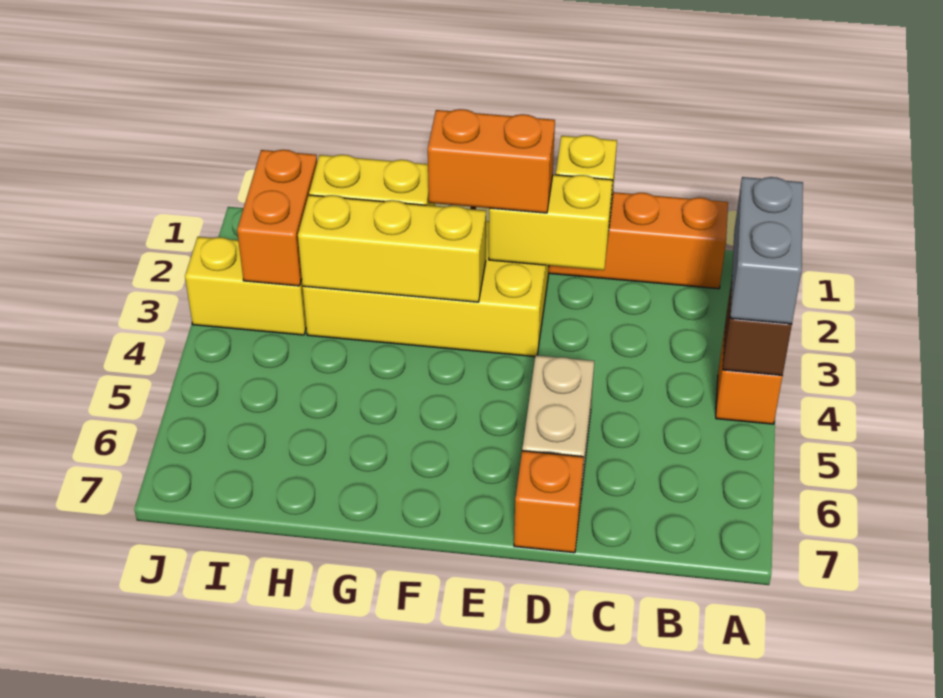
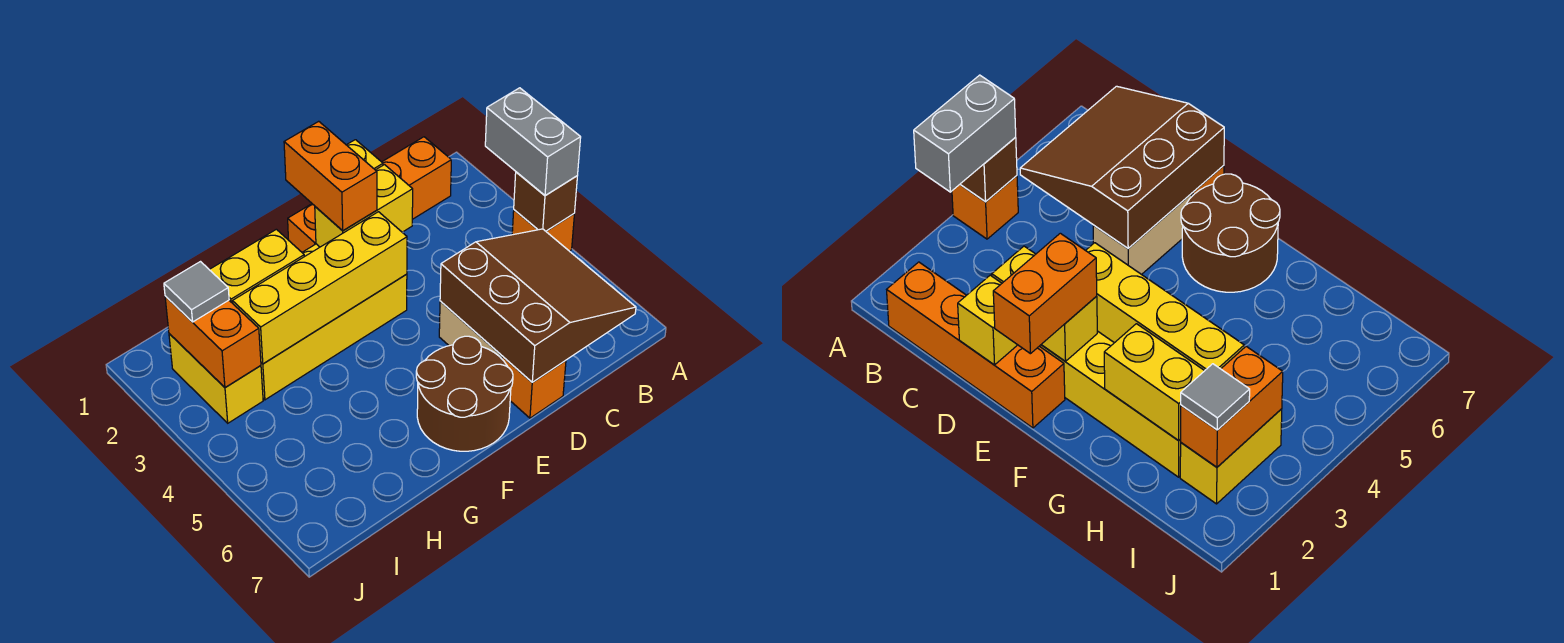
none -> brown slope B5:D7 level 2 top D
orange brick E2:F2 level 3 -> orange brick E1:E2 level 3
none -> brown round brick E6:F7 level 1
yellow brick F3:H3 level 2 -> yellow brick E3:H3 level 2
none -> grey tile I2 level 3
yellow brick I3:J3 level 1 -> yellow brick I2:I3 level 1

